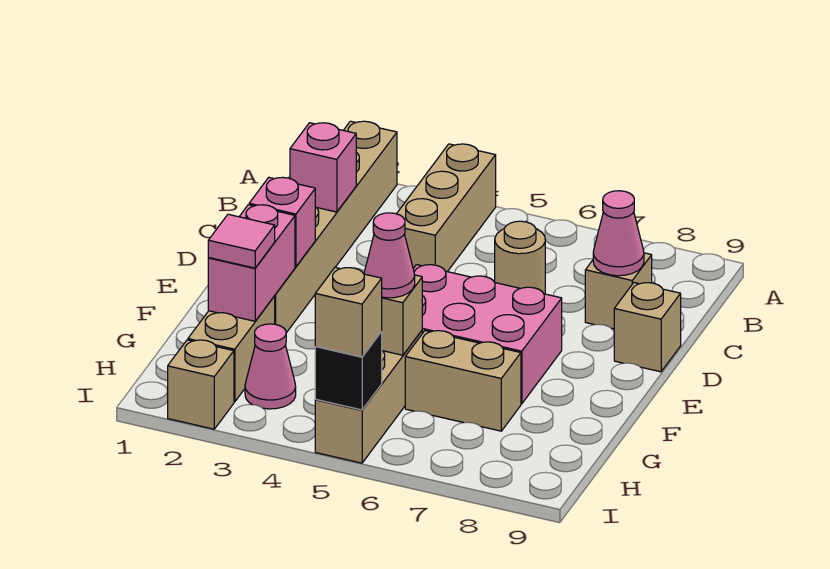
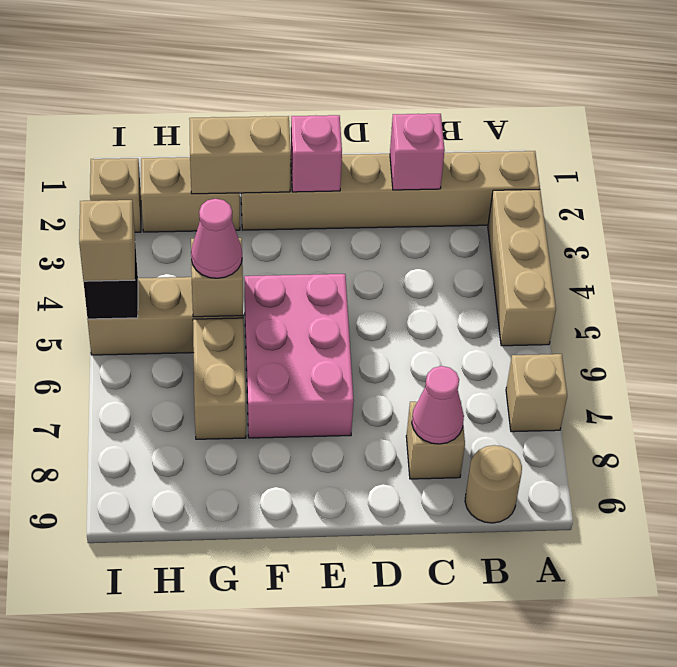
tan brick A4:C4 level 1 -> tan brick A3:A5 level 1
tan round brick C6 level 1 -> tan round brick B9 level 1
tan brick D9 level 1 -> tan brick A7 level 1
pink brick F2:G2 level 2 -> tan brick F2:G2 level 2
pink tile G2 level 3 -> none
pink cone H3 level 1 -> none

